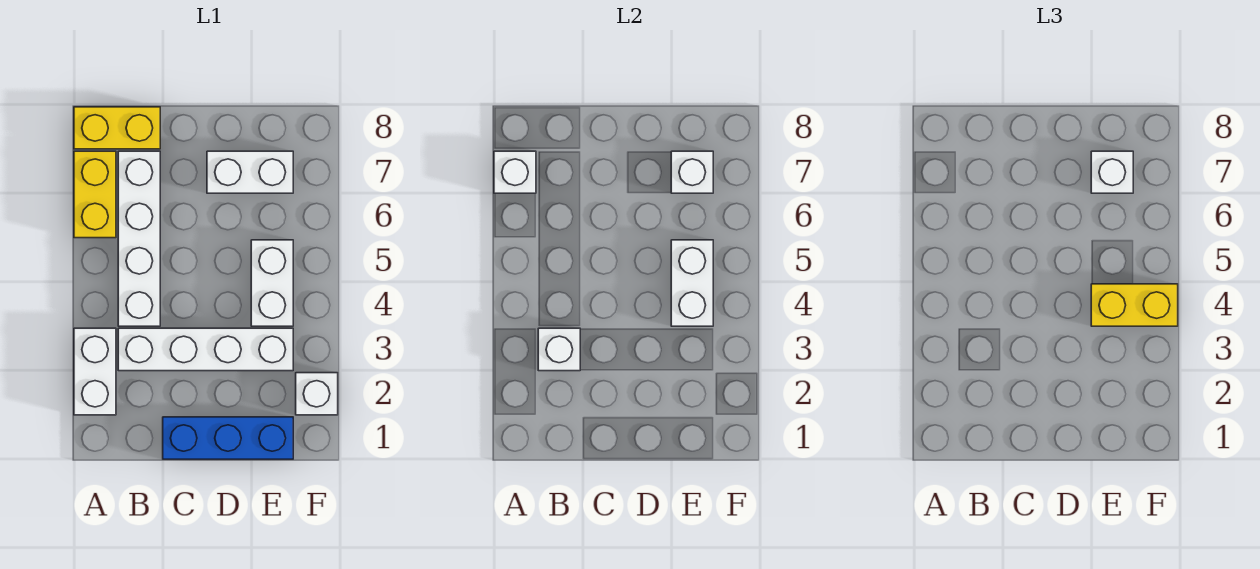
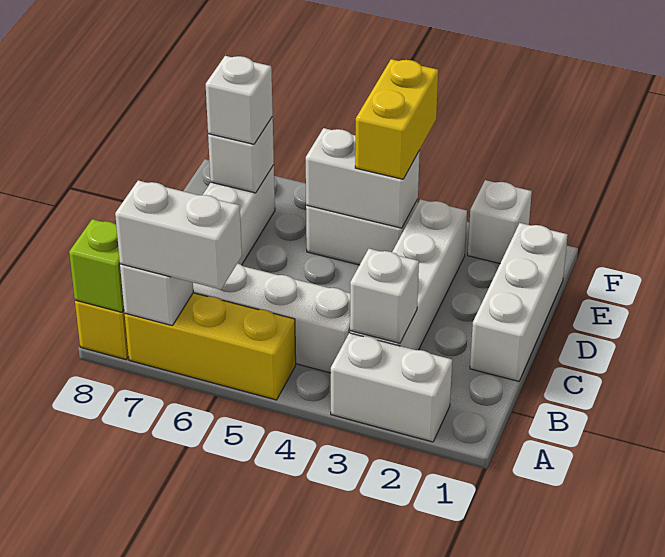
yellow brick A6:A7 level 1 -> yellow brick A5:A7 level 1
none -> white brick A6:A7 level 3
none -> lime brick A8 level 2
blue brick C1:E1 level 1 -> white brick C1:E1 level 1

